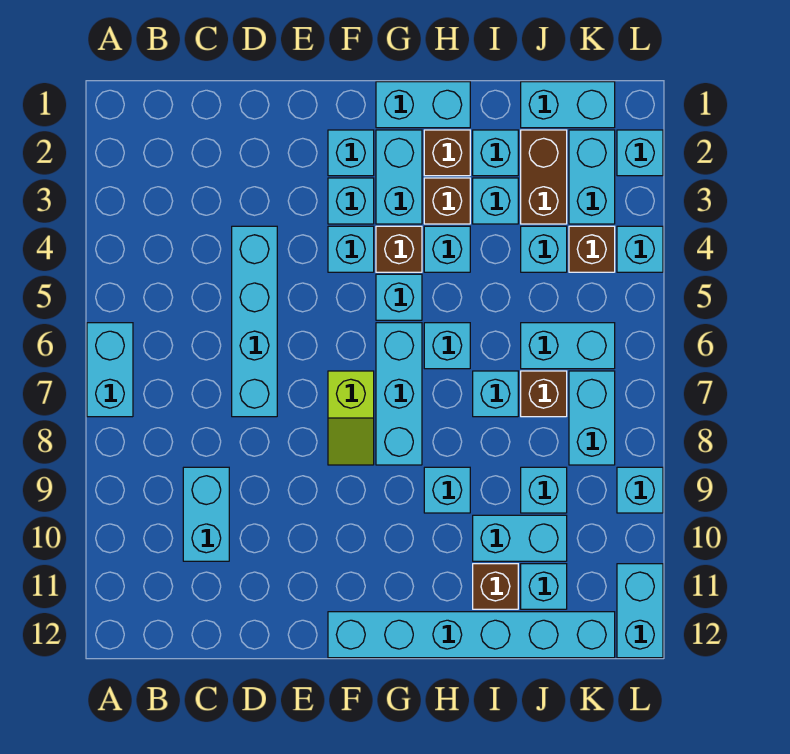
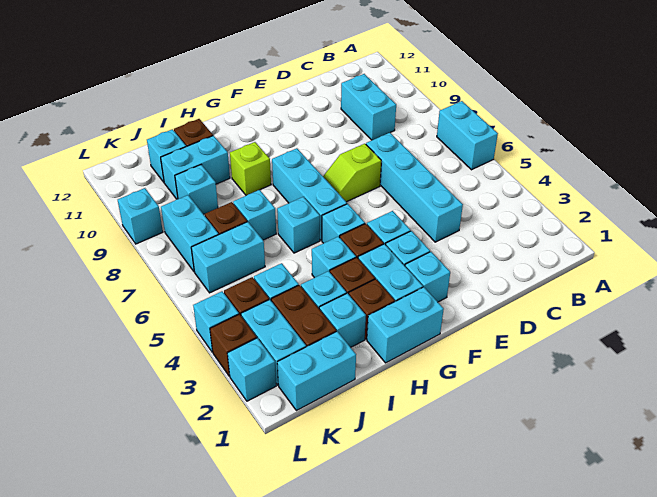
lime slope F7:F8 level 1 top 7 -> lime slope E7:F7 level 1 top E
cyan brick F12:K12 level 1 -> none
cyan brick H9 level 1 -> lime brick H9 level 1
none -> brown brick L3 level 1
cyan brick L11:L12 level 1 -> none

